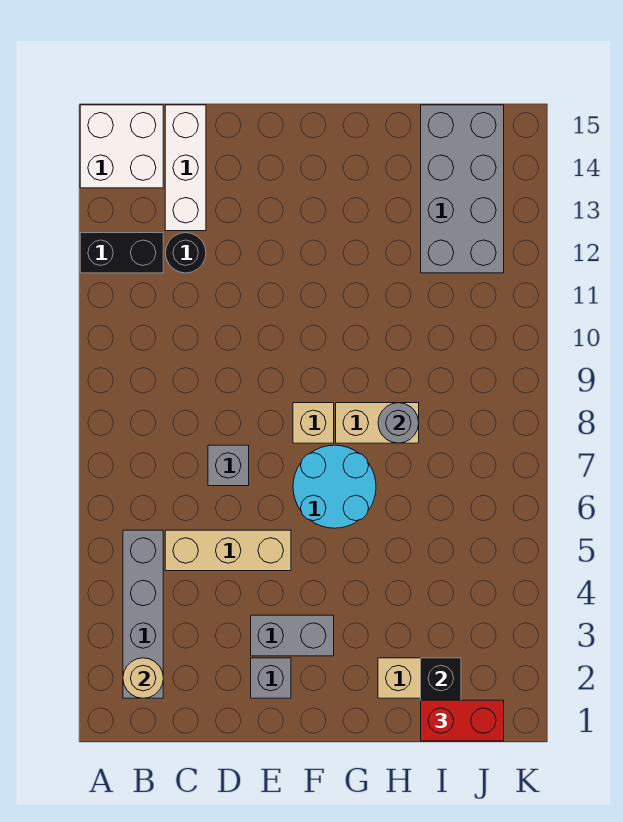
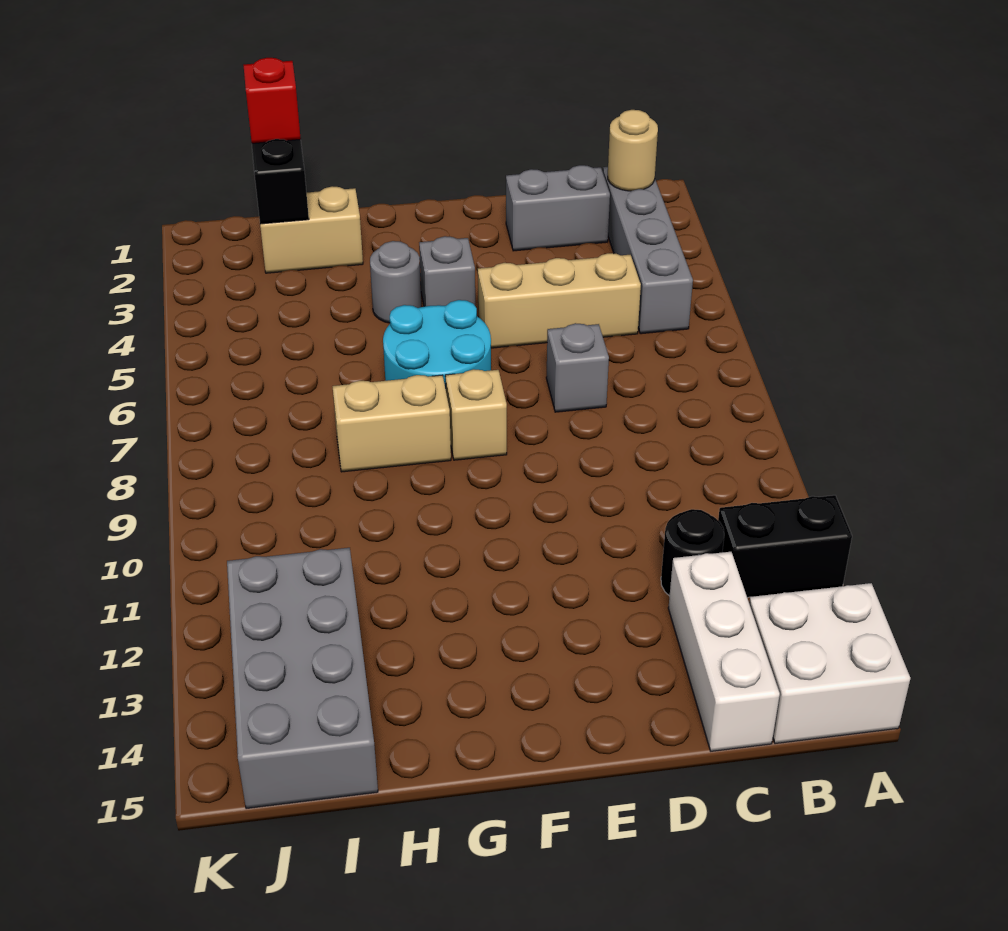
grey brick E2 level 1 -> grey brick F4 level 1
grey brick E3:F3 level 1 -> grey brick C2:D2 level 1
grey round brick H8 level 2 -> grey round brick G4 level 1
red brick I1:J1 level 3 -> red brick I1 level 3

